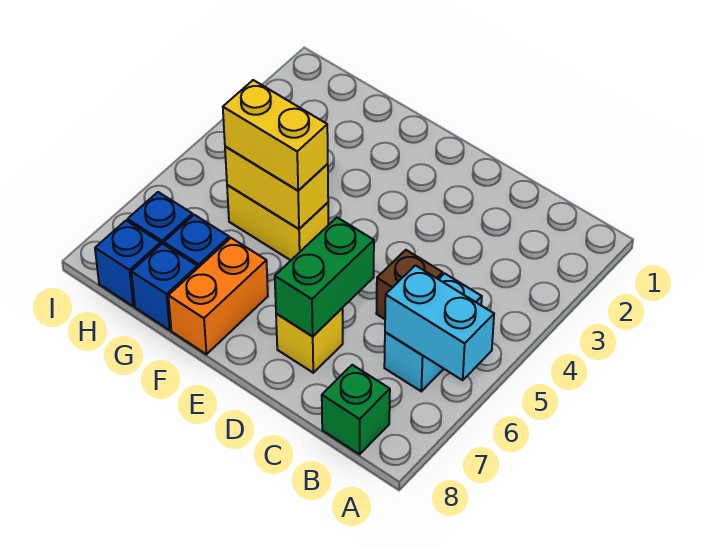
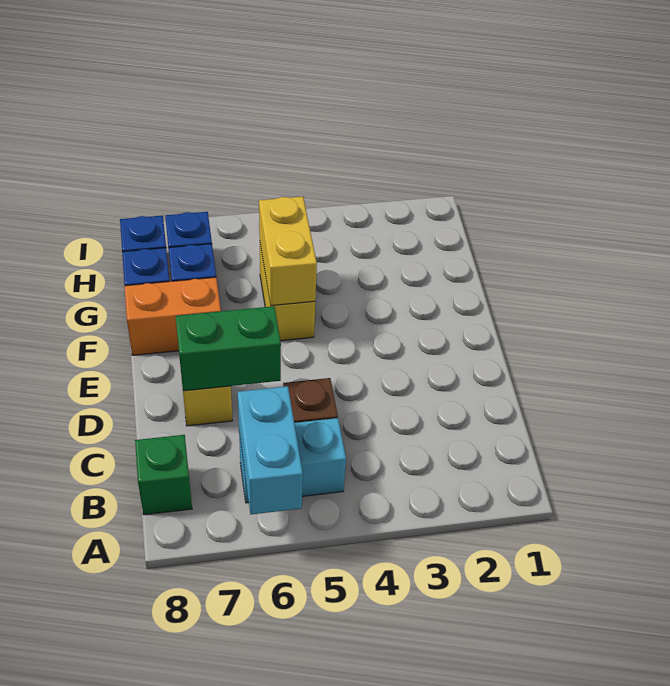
yellow brick F5:G5 level 3 -> none

